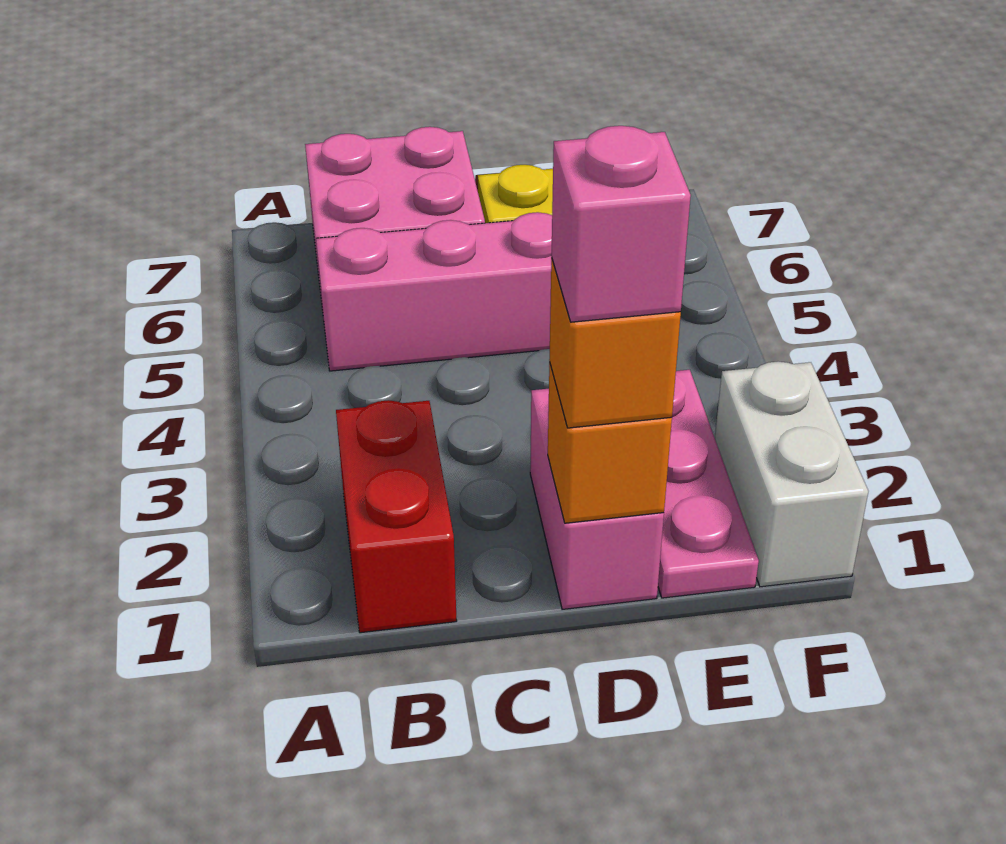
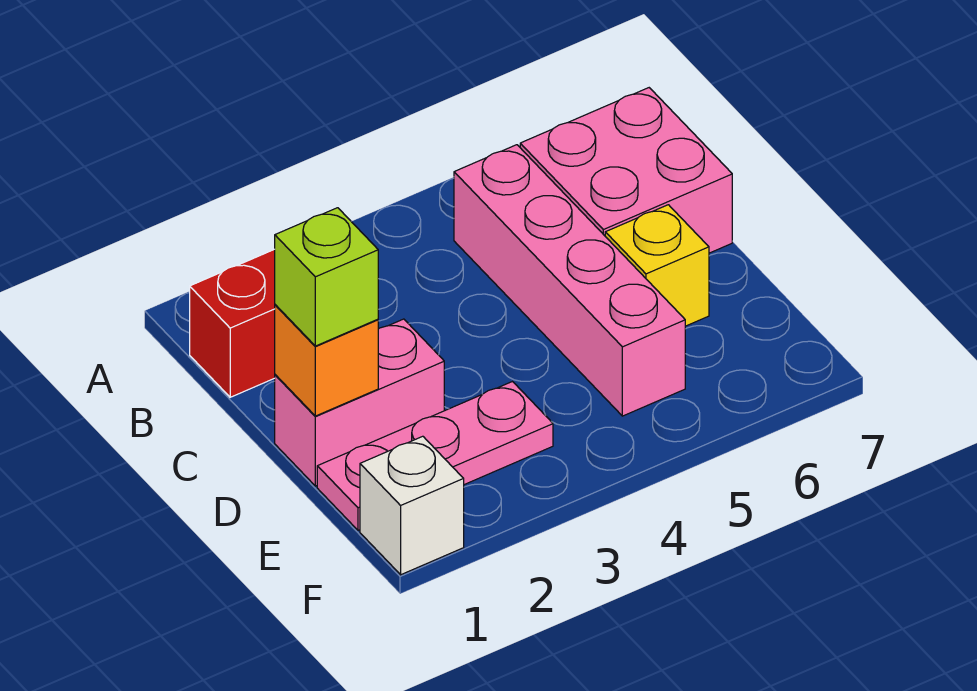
orange brick D1 level 3 -> lime brick D1 level 3
pink brick D1 level 4 -> none
white brick F1:F2 level 1 -> white brick F1 level 1

